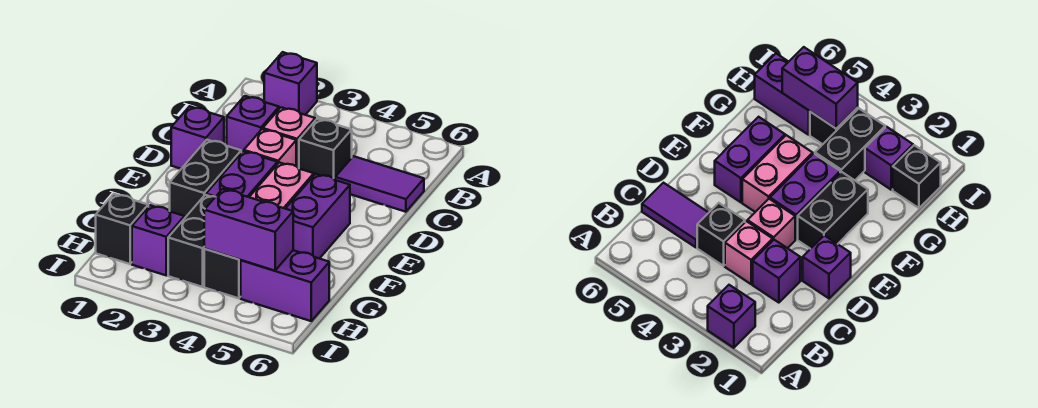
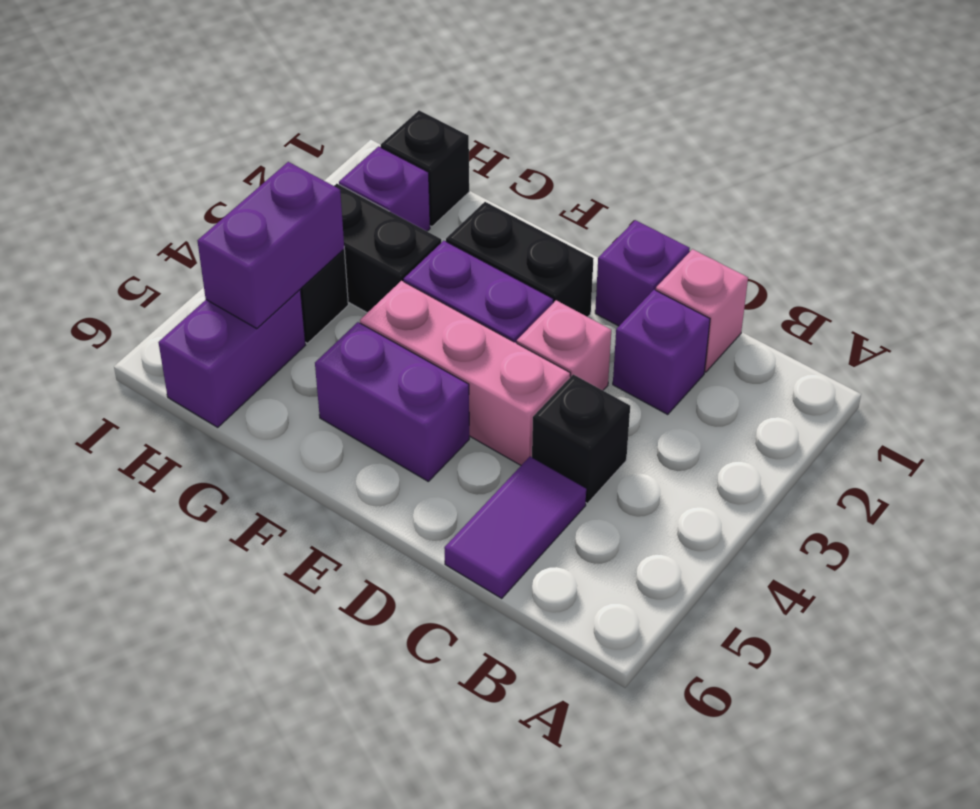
purple brick A2 level 1 -> none
pink brick C3 level 1 -> pink brick C1 level 1
pink brick E4:F4 level 1 -> pink brick D4:F4 level 1

